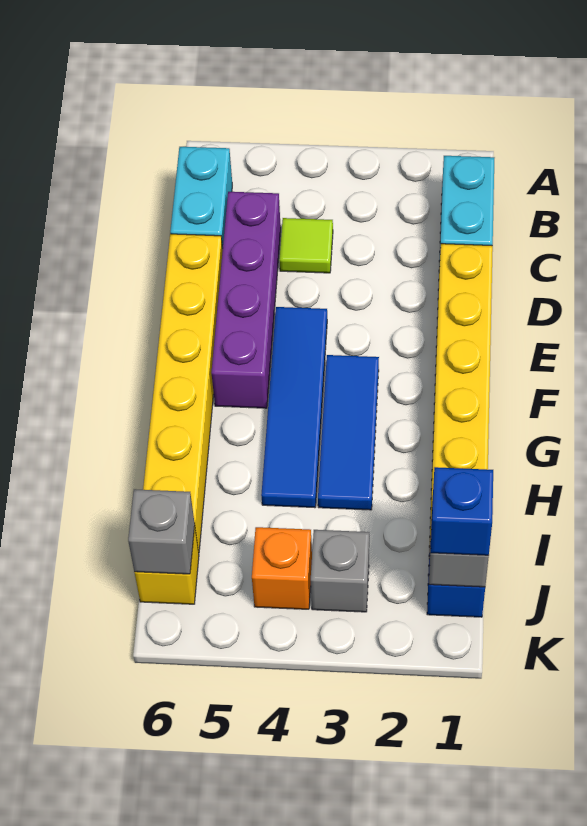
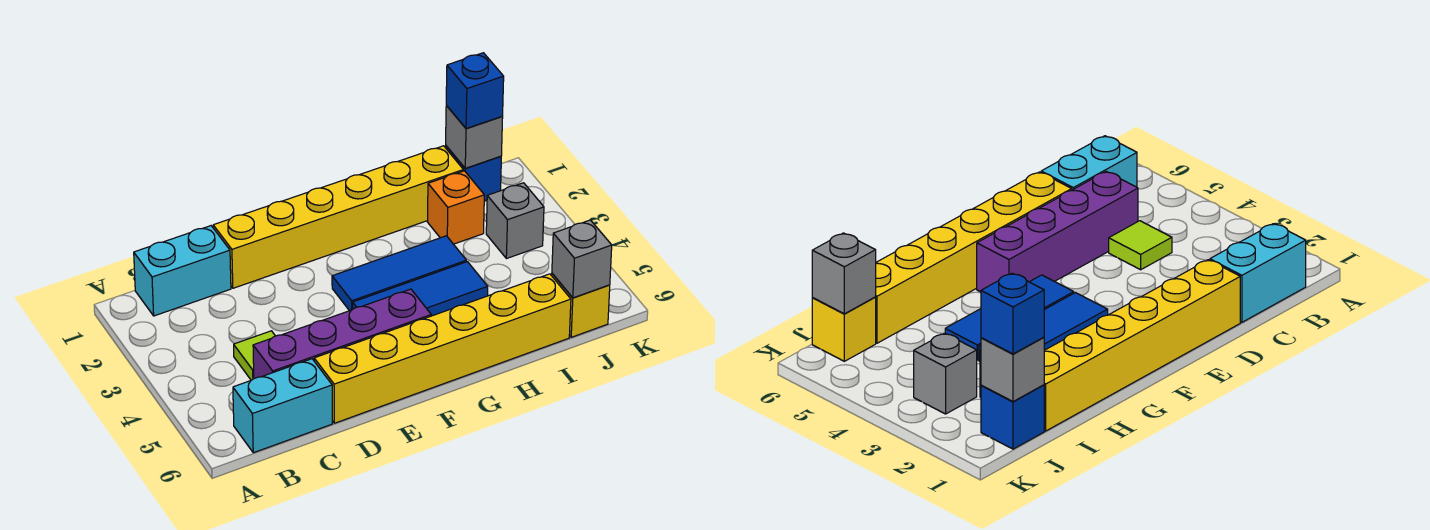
blue tile E4:H4 level 1 -> blue tile F4:H4 level 1
orange brick J4 level 1 -> orange brick I2 level 1

